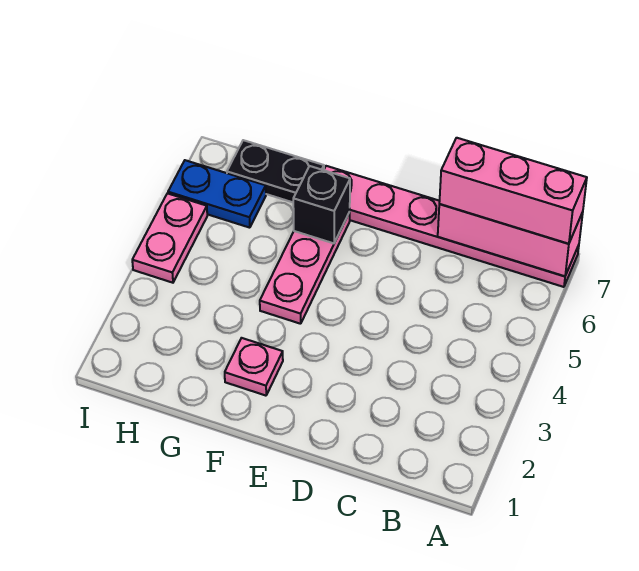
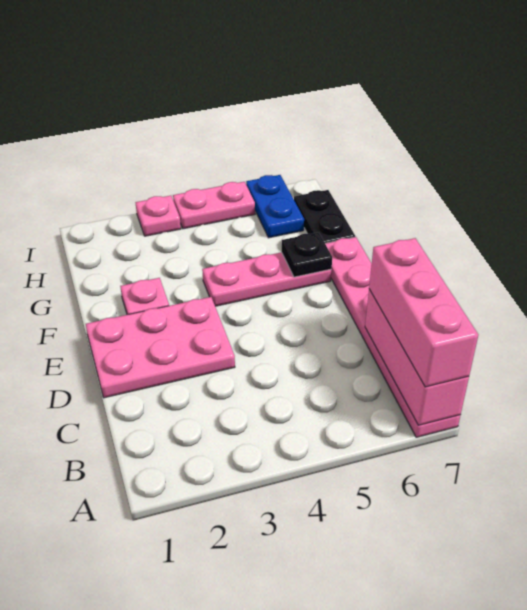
none -> pink plate D1:E3 level 1
black brick F6 level 2 -> black plate F6 level 2
none -> pink plate I3 level 1

